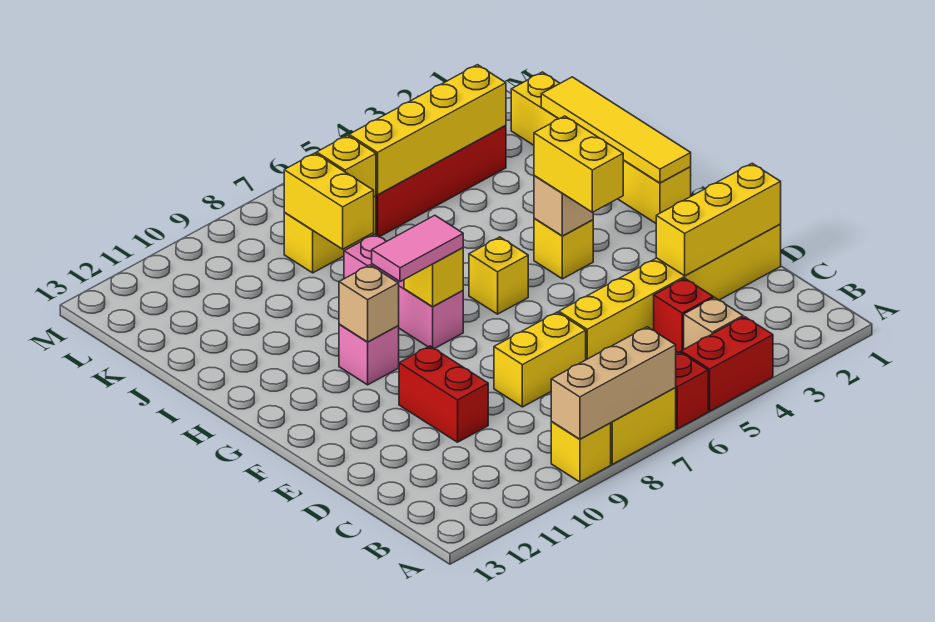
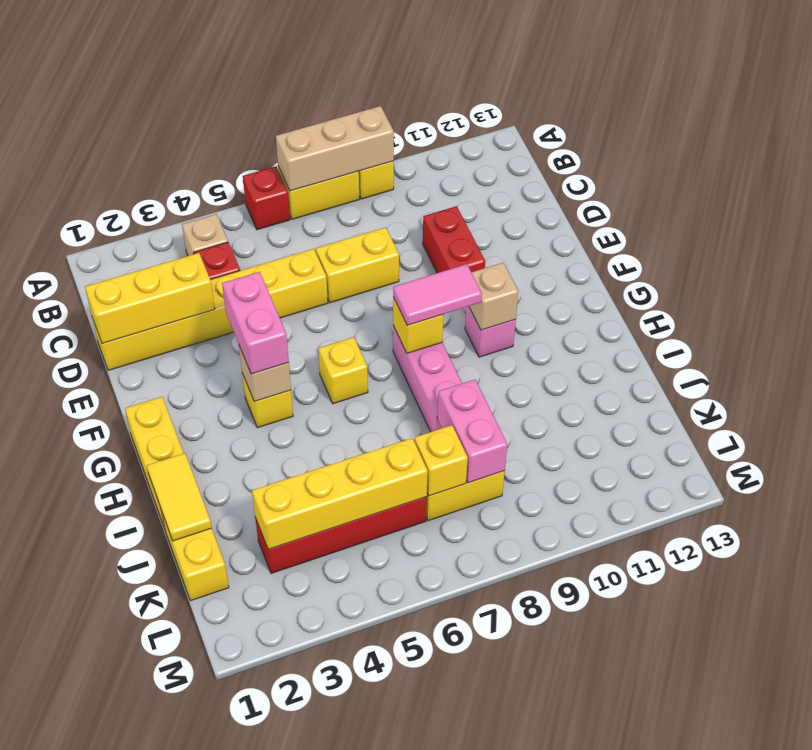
red brick A4:A5 level 1 -> none
yellow brick F4:G4 level 3 -> pink brick F4:G4 level 3
yellow tile G1:J1 level 2 -> yellow tile I1:J1 level 2
yellow brick J8:K8 level 2 -> pink brick J8:K8 level 2

